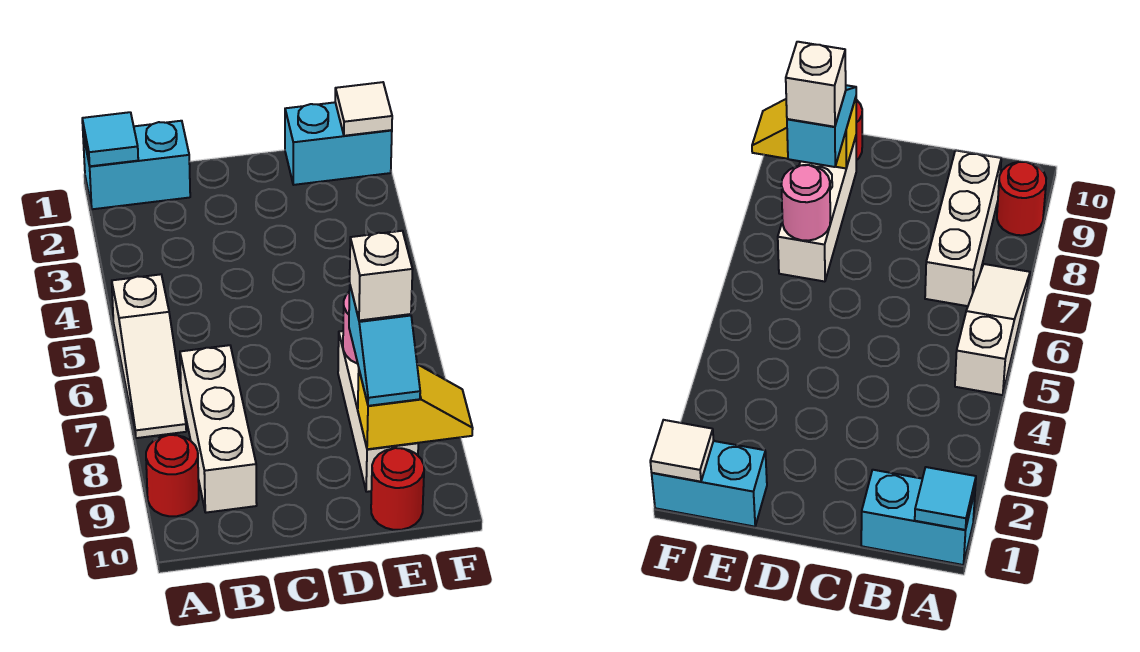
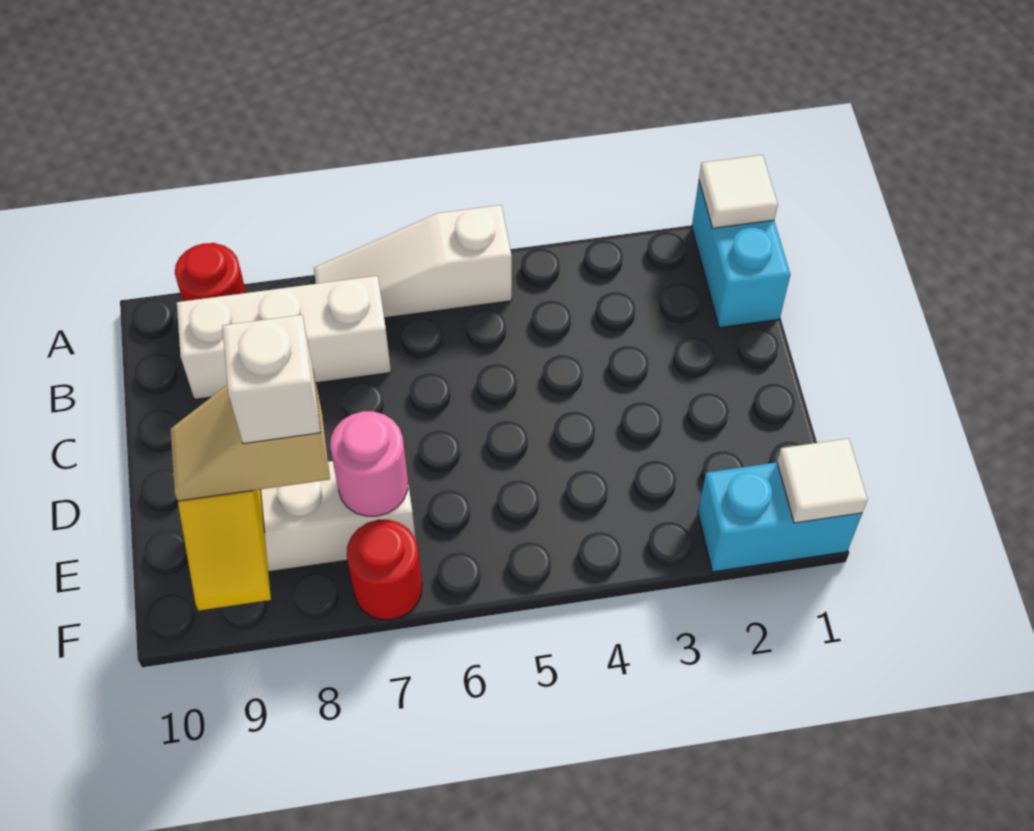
cyan tile A1 level 2 -> white tile A1 level 2
cyan brick E1:F1 level 1 -> cyan brick F1:F2 level 1
cyan slope E8:E9 level 3 top 8 -> tan slope E8:E9 level 3 top 8
red round brick E10 level 1 -> red round brick F7 level 1

